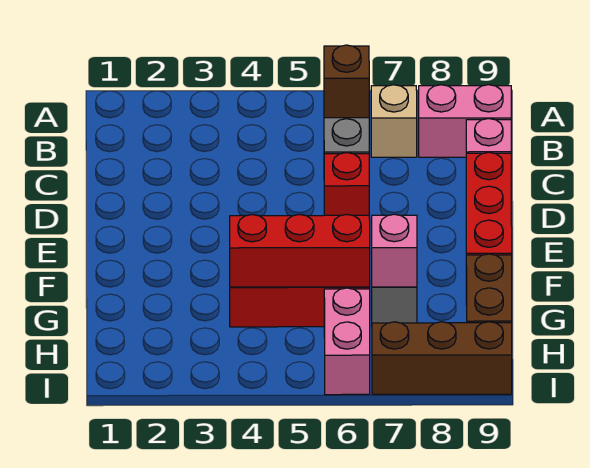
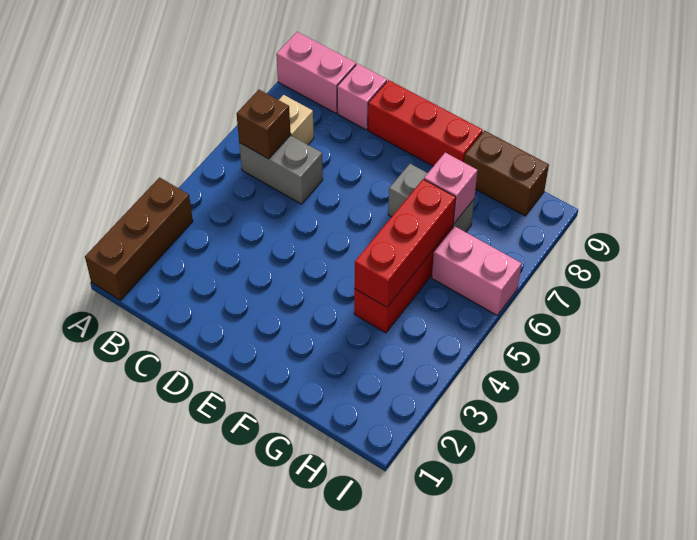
pink brick B8:B9 level 1 -> pink brick A9:B9 level 1
red brick D6 level 1 -> none
brown brick I7:I9 level 1 -> brown brick A1:A3 level 1

